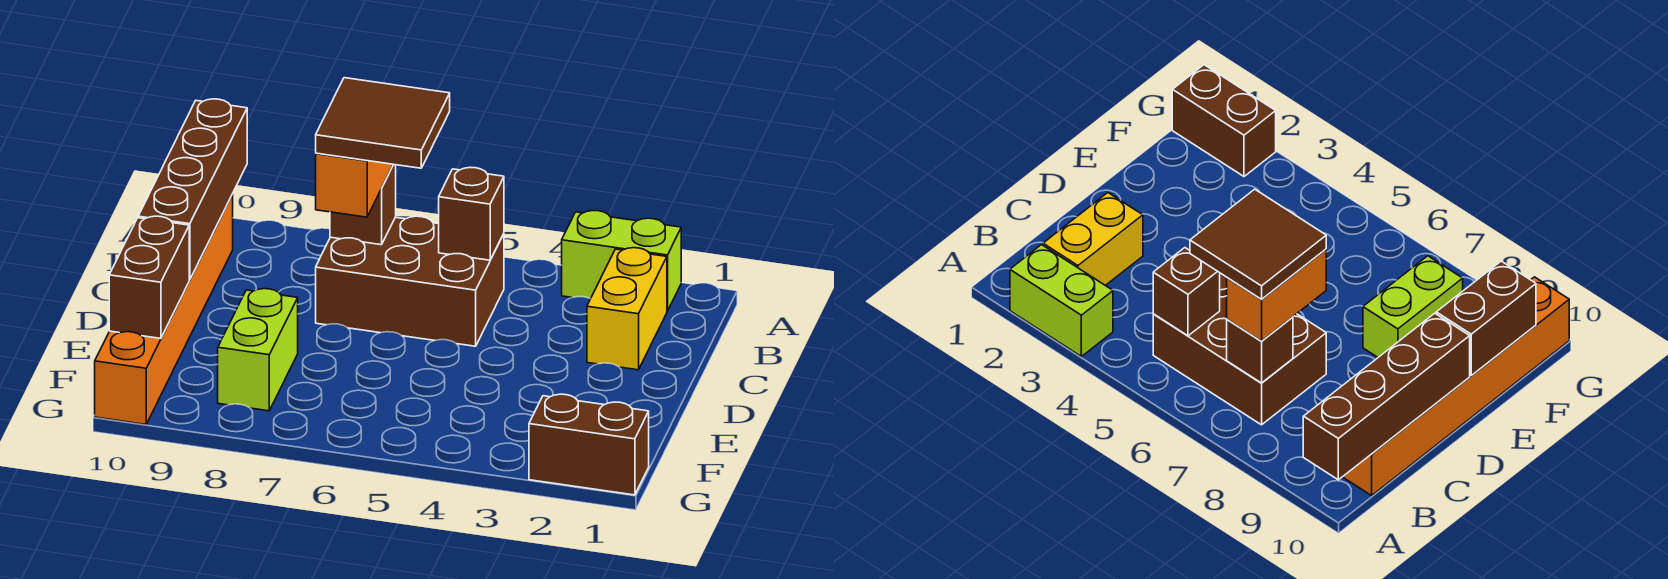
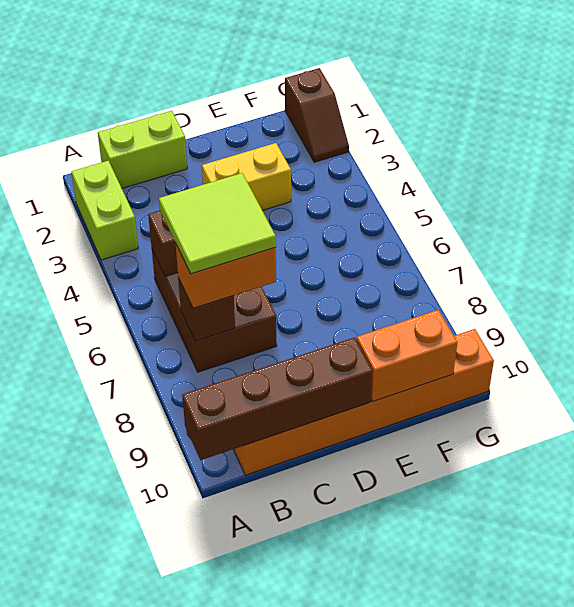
yellow brick B2:C2 level 1 -> yellow brick D3:E3 level 1
brown tile B6:C7 level 4 -> lime tile B6:C7 level 4
lime brick E8:F8 level 1 -> lime brick B1:C1 level 1
brown brick E10:F10 level 2 -> orange brick E10:F10 level 2
brown brick G1:G2 level 1 -> brown slope G1:G2 level 1 top 1

